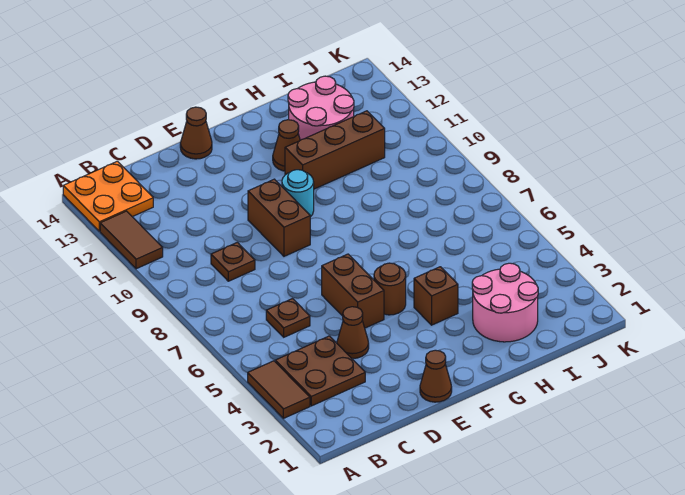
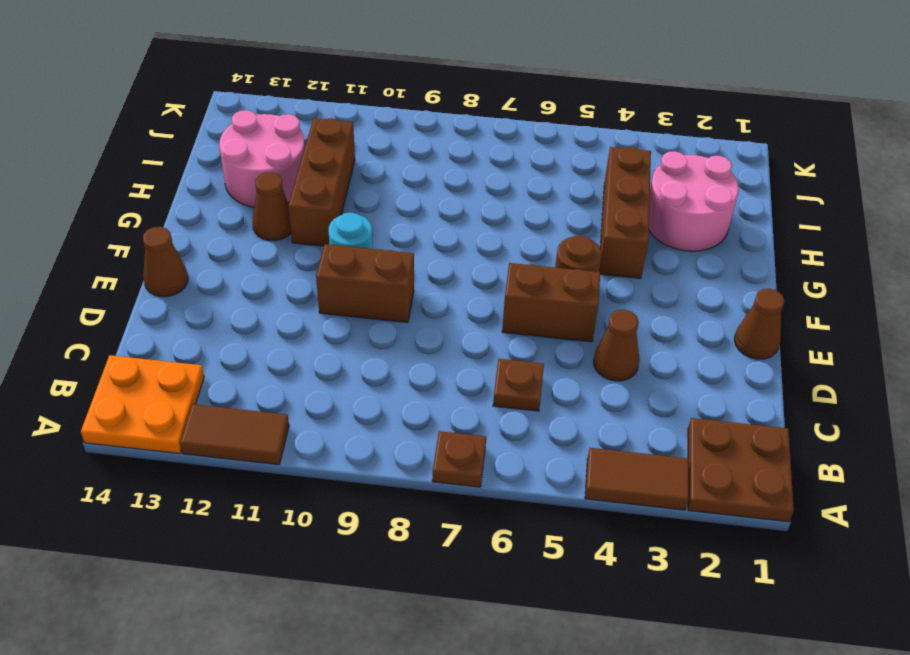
brown plate B3:C4 level 1 -> brown plate A1:B2 level 1
brown plate C9 level 1 -> brown plate A7 level 1
brown brick G4 level 1 -> brown brick G4:I4 level 1

